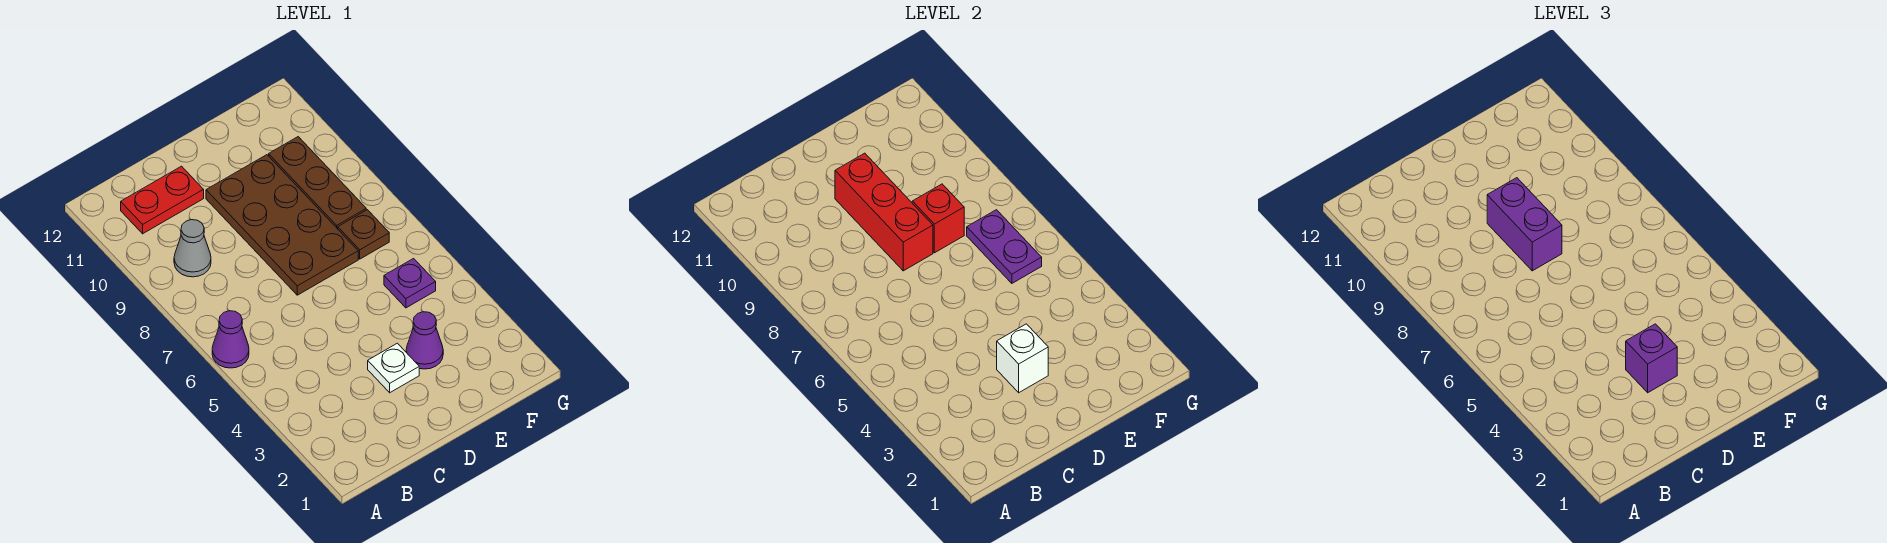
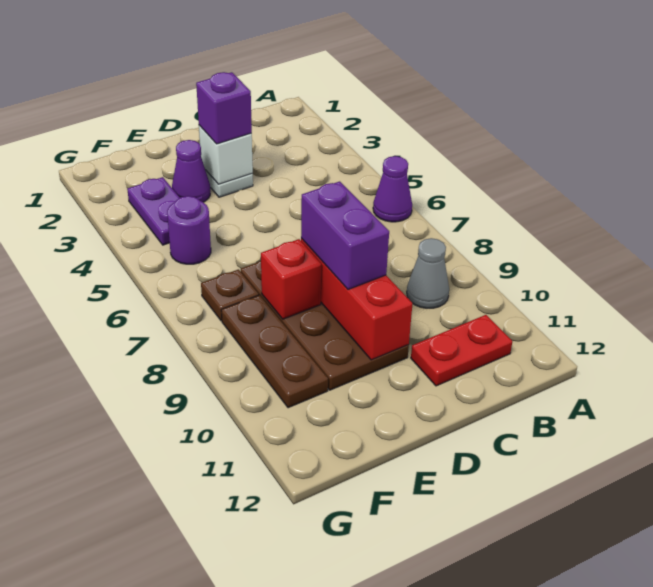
purple plate F5 level 1 -> purple round brick F5 level 1
purple plate F6:F7 level 2 -> purple plate F3:F4 level 1

